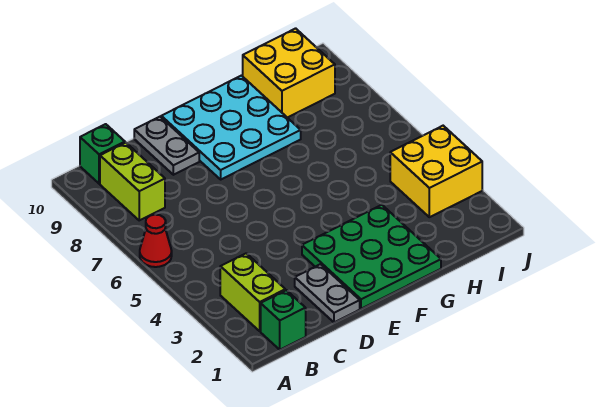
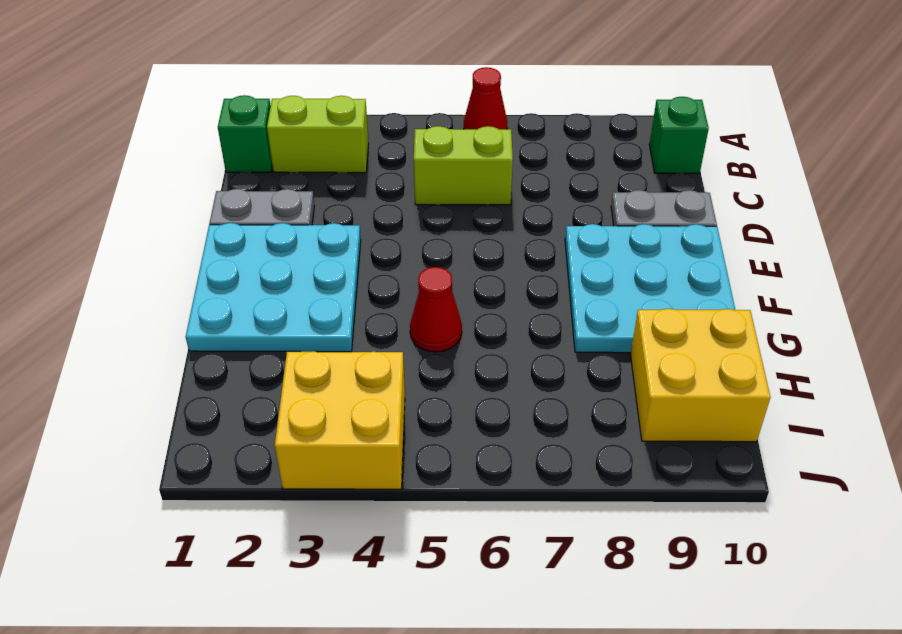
lime brick B8:B9 level 1 -> lime brick C5:C6 level 1
green plate E1:G3 level 1 -> cyan plate E1:G3 level 1
none -> red cone G5 level 1

